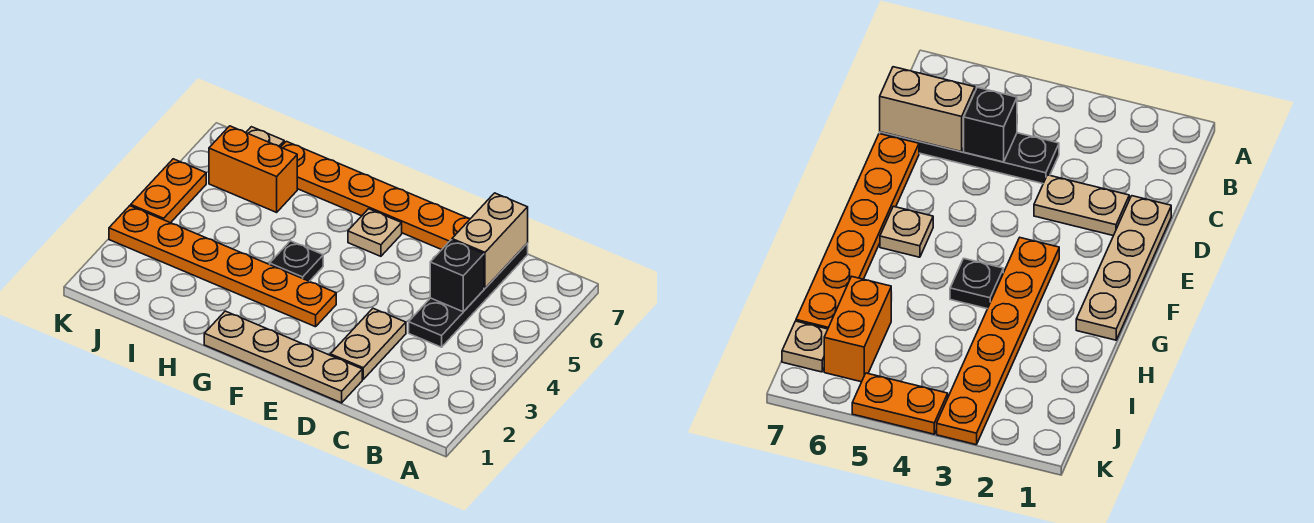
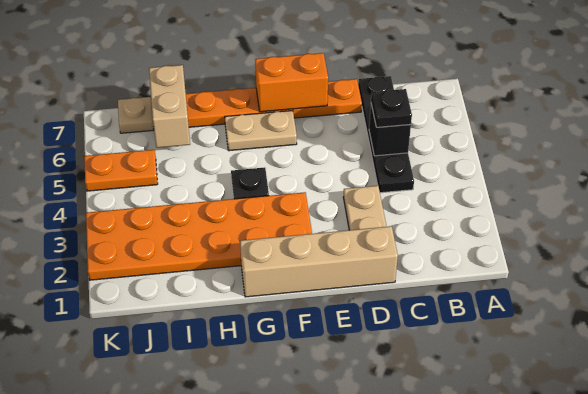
none -> black plate C5 level 3
tan brick C6:C7 level 2 -> tan brick I6:I7 level 2
tan plate D1:G1 level 1 -> tan brick D1:G1 level 1
orange plate F3:K3 level 1 -> orange plate F2:K3 level 1
tan plate F6 level 1 -> tan plate F6:G6 level 1
orange brick I6:J6 level 1 -> orange brick E7:F7 level 2
orange plate K4:K5 level 1 -> orange plate J5:K5 level 1

